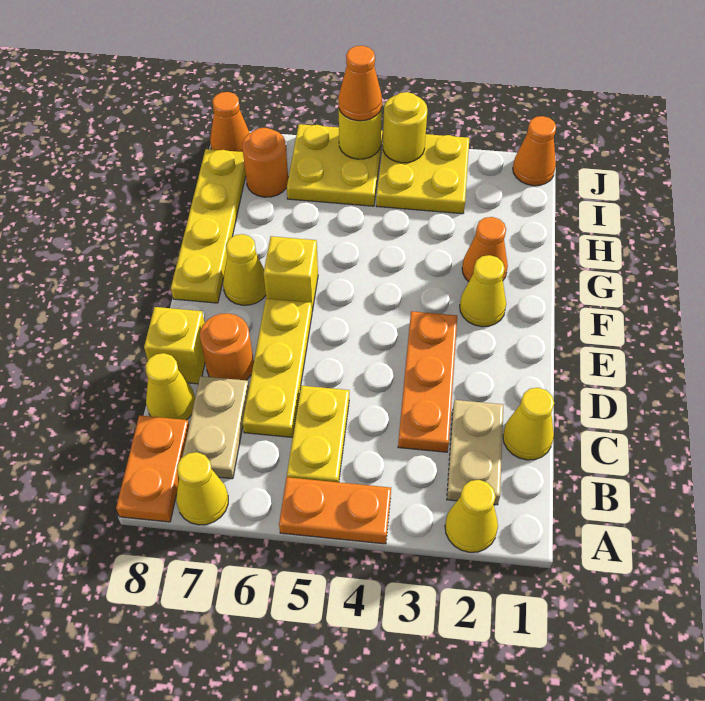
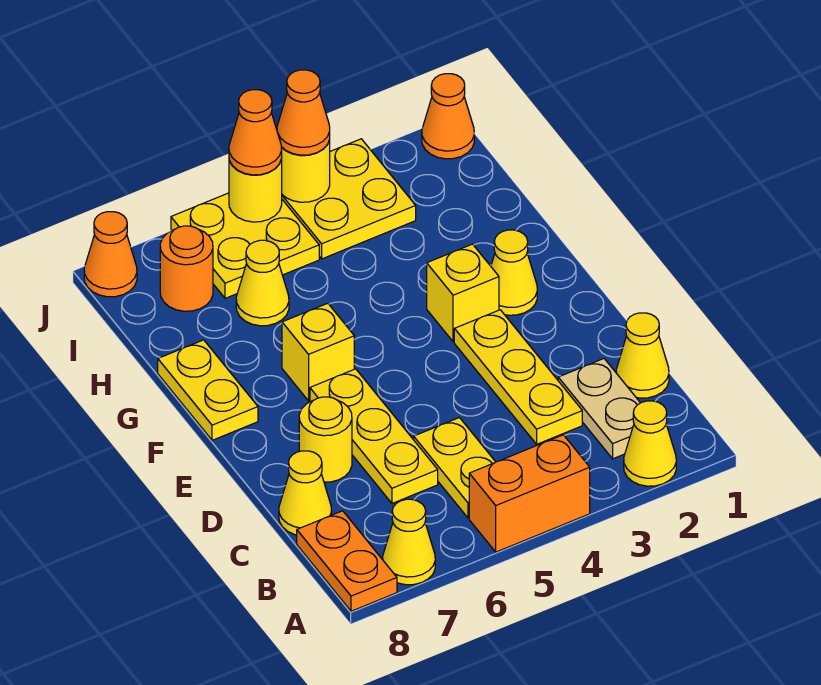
orange plate A4:A5 level 1 -> orange brick A4:A5 level 1
tan plate B7:C7 level 1 -> none
orange plate C3:E3 level 1 -> yellow plate C3:E3 level 1
orange round brick D7 level 1 -> yellow round brick D7 level 1
yellow brick D8 level 1 -> yellow brick F3 level 1
yellow cone F7 level 1 -> yellow cone H6 level 1
yellow plate F8:I8 level 1 -> yellow plate F8:G8 level 1
orange cone G2 level 1 -> orange cone J4 level 3

